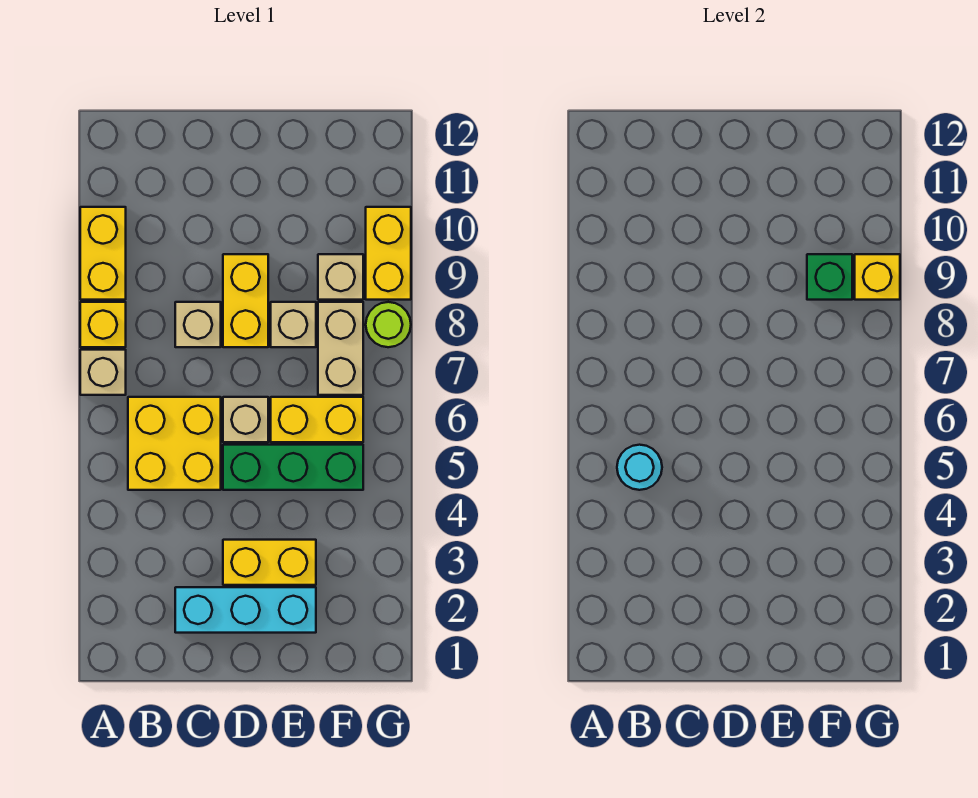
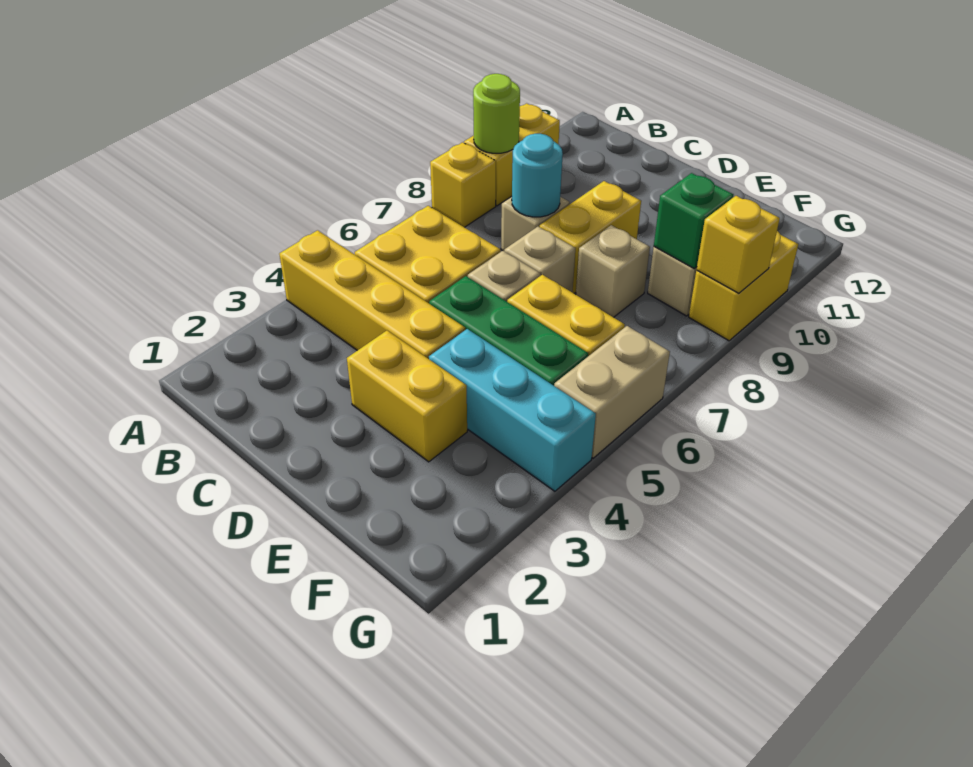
none -> yellow brick A4:D4 level 1
tan brick A7 level 1 -> tan brick D7 level 1
cyan round brick B5 level 2 -> cyan round brick C8 level 2
cyan brick C2:E2 level 1 -> cyan brick E4:G4 level 1
tan brick F7:F8 level 1 -> tan brick G5:G6 level 1
lime round brick G8 level 1 -> lime round brick A9 level 2

